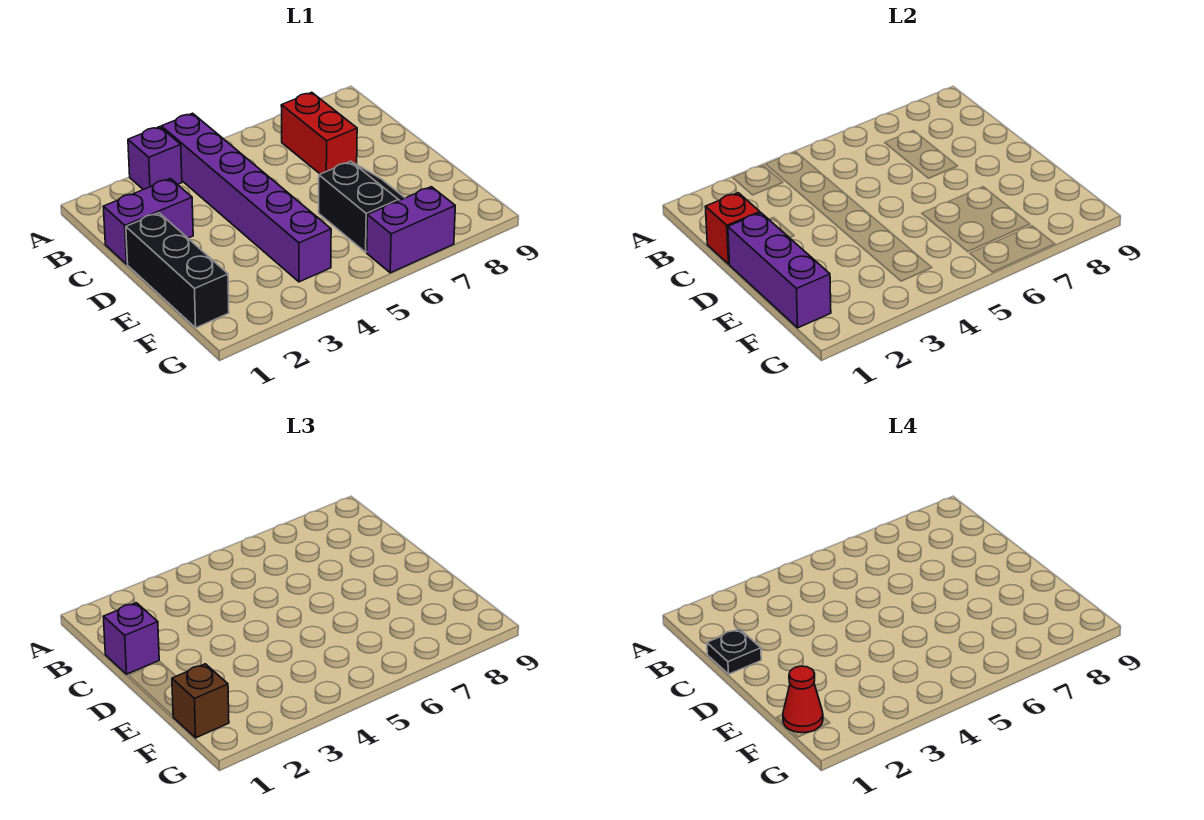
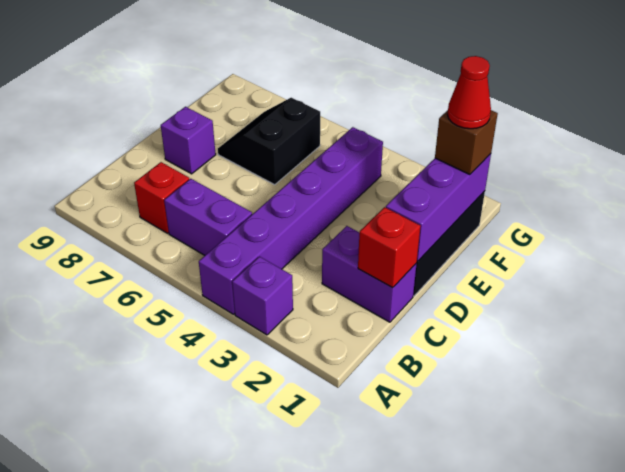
red brick B7:C7 level 1 -> red brick B7 level 1
purple brick C1 level 3 -> purple brick D8 level 1
black plate C1 level 4 -> none
purple brick G6:G7 level 1 -> purple brick B5:B6 level 1

